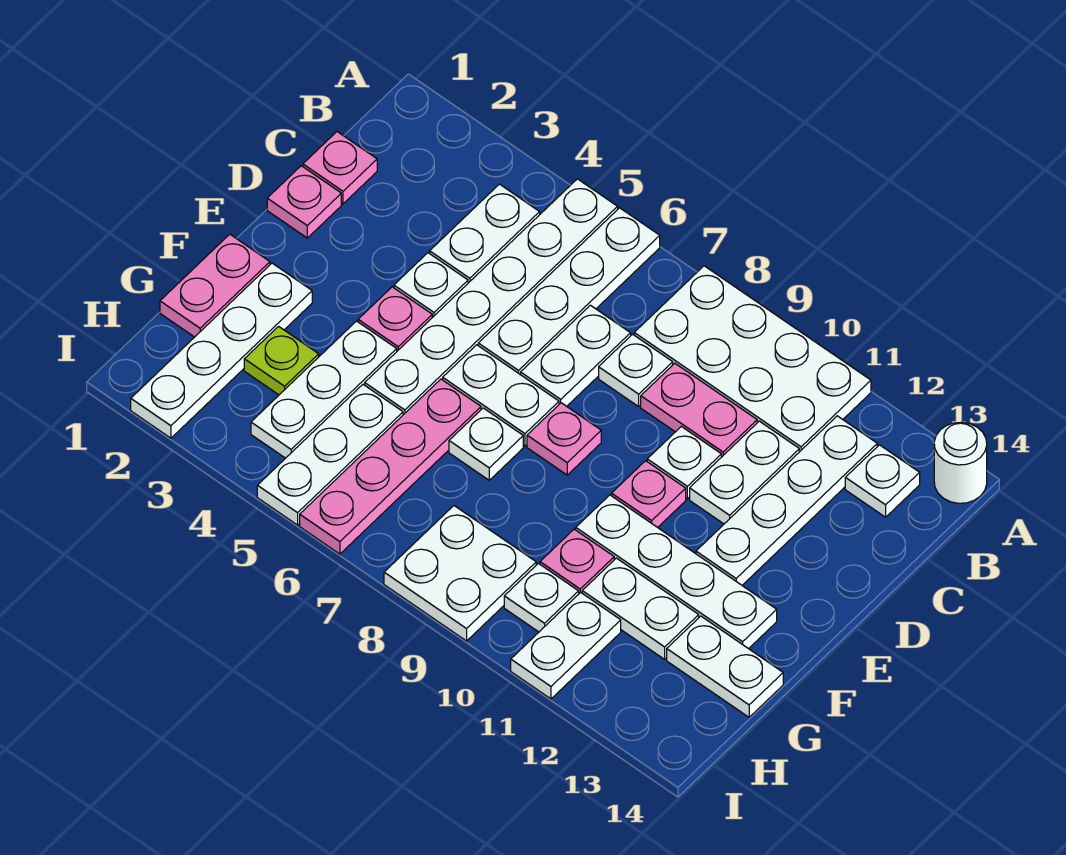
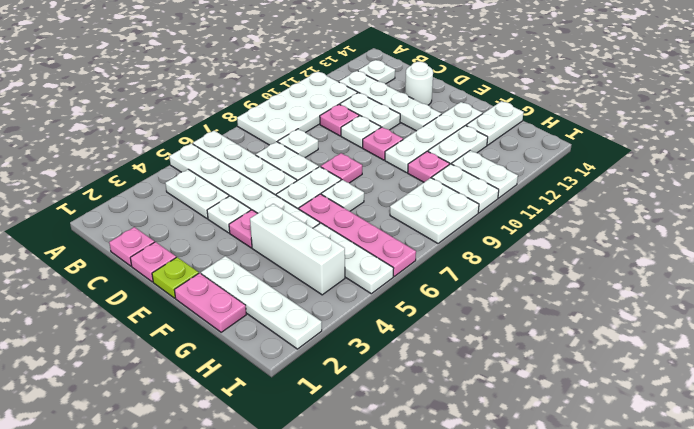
white round brick A14 level 1 -> white round brick D13 level 1
pink plate C9:C10 level 1 -> pink plate C10 level 1
white plate F4:H4 level 1 -> white brick F4:H4 level 1
lime plate G3 level 1 -> lime plate E1 level 1
white plate H10 level 1 -> white plate H10:I10 level 1

